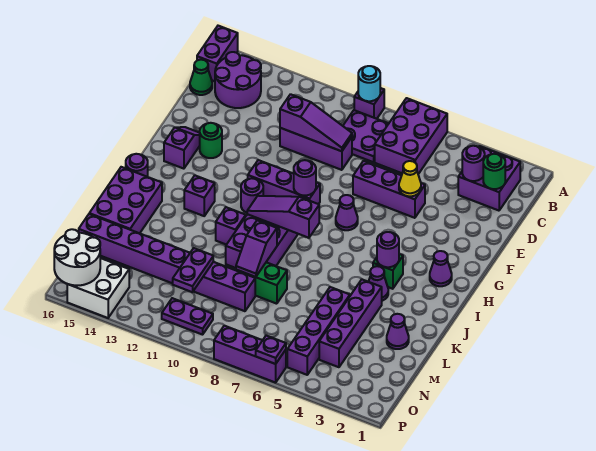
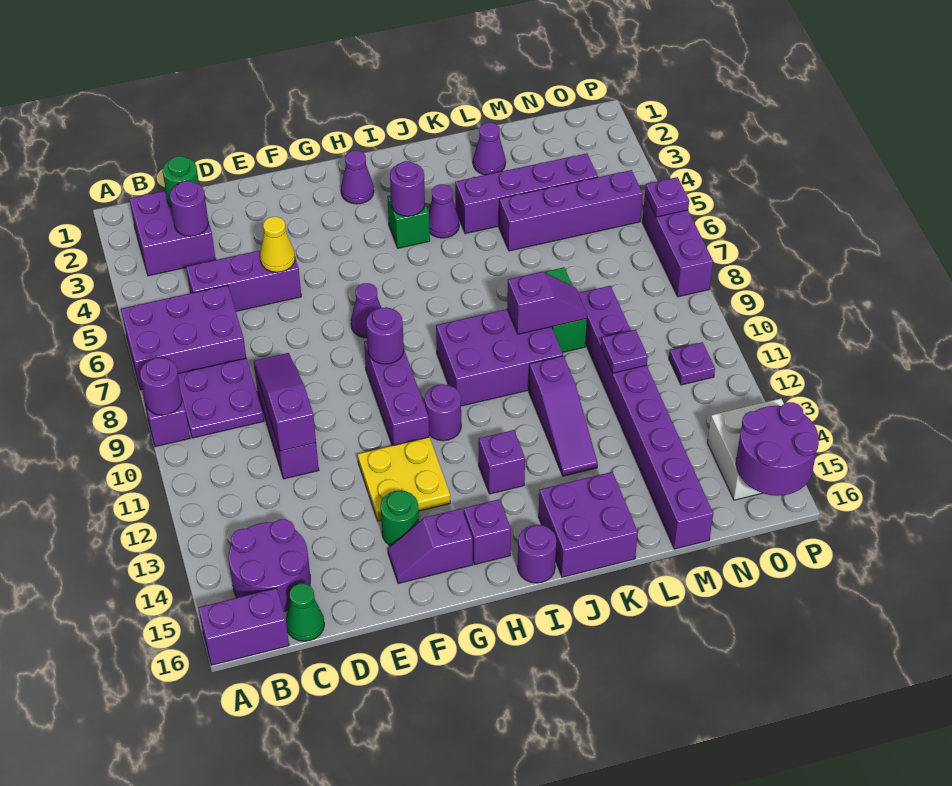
cyan round brick A9 level 2 -> purple round brick A9 level 2
purple brick E5:E7 level 1 -> purple brick C5:E5 level 1
none -> yellow plate F12:G13 level 1
purple slope I8:I10 level 2 top 8 -> purple slope K11:K13 level 1 top 11
purple brick J11 level 1 -> purple brick H15 level 1
purple brick J15:L16 level 1 -> purple brick J15:K16 level 1
purple plate M11:N11 level 2 -> purple plate M11 level 2
purple plate O10:O11 level 1 -> purple plate O11 level 1
white round brick O15:P16 level 2 -> purple round brick O15:P16 level 2

